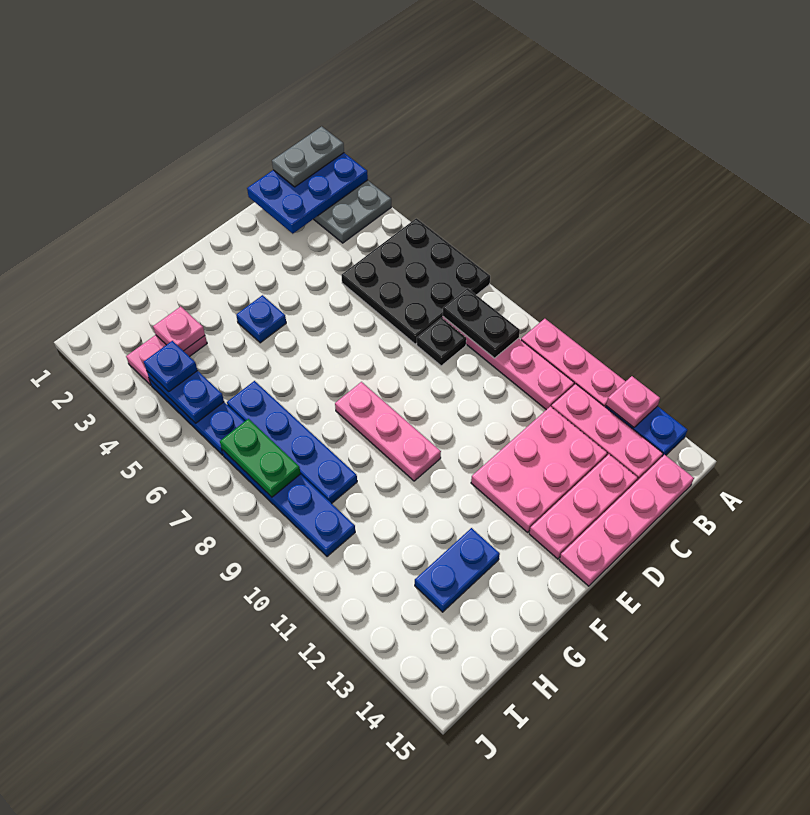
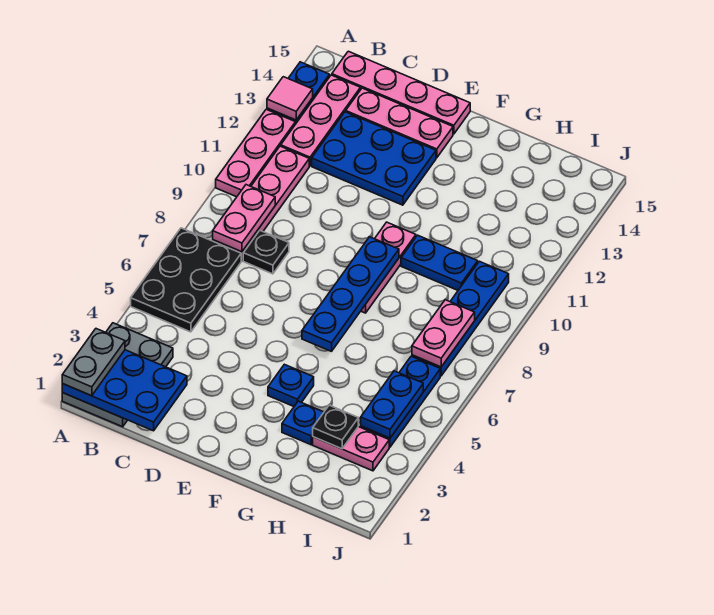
grey plate A1:B1 level 3 -> grey plate A1:A2 level 3
black plate A5:C7 level 1 -> black plate A5:B7 level 1
pink plate A13 level 2 -> pink tile A13 level 2
black plate B8:B9 level 2 -> pink plate B8:B9 level 2
pink plate C12:E13 level 1 -> blue plate C12:E13 level 1
blue plate G13:H13 level 1 -> blue plate G10:H10 level 1
pink plate H3 level 2 -> black plate H3 level 2
blue plate H6:H9 level 1 -> blue plate F6:F9 level 2
blue plate I4 level 3 -> blue plate G3 level 1
green plate I7:I8 level 2 -> pink plate I7:I8 level 2

